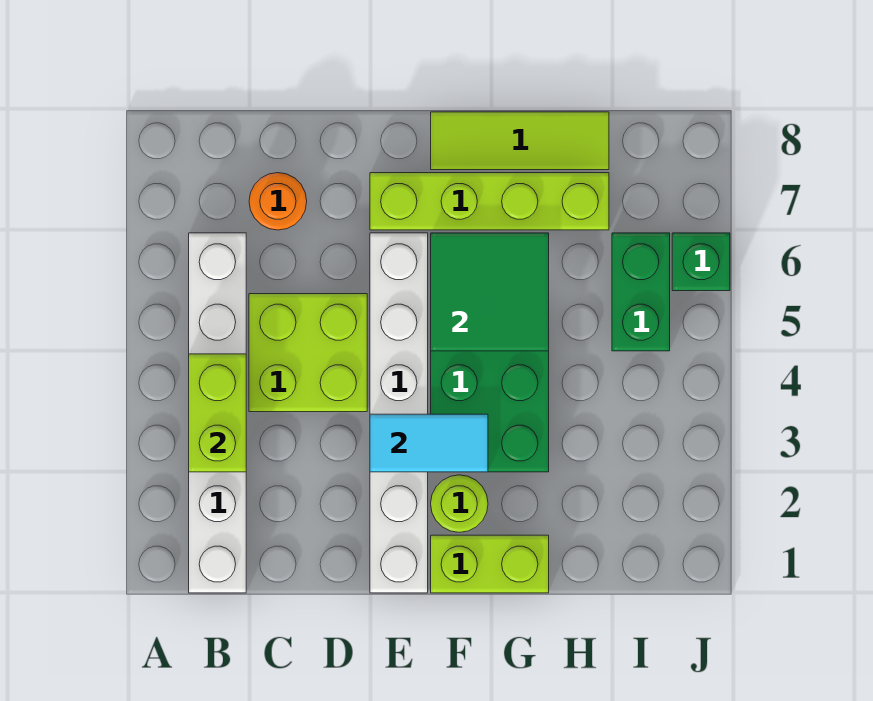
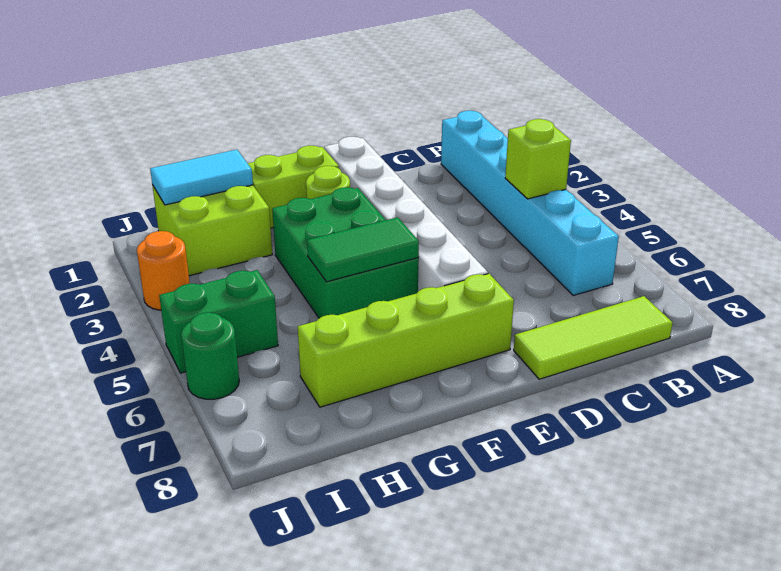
white brick B1:B6 level 1 -> cyan brick B1:B6 level 1
lime brick B3:B4 level 2 -> lime brick B4 level 2
lime brick C4:D5 level 1 -> lime brick H1:I2 level 1
orange round brick C7 level 1 -> orange round brick J3 level 1
cyan tile E3:F3 level 2 -> cyan tile H1:I1 level 2
green tile F5:G6 level 2 -> green tile F5:G5 level 2
lime tile F8:H8 level 1 -> lime tile B8:D8 level 1
green brick I5:I6 level 1 -> green brick I5:J5 level 1
green brick J6 level 1 -> green round brick J6 level 1

